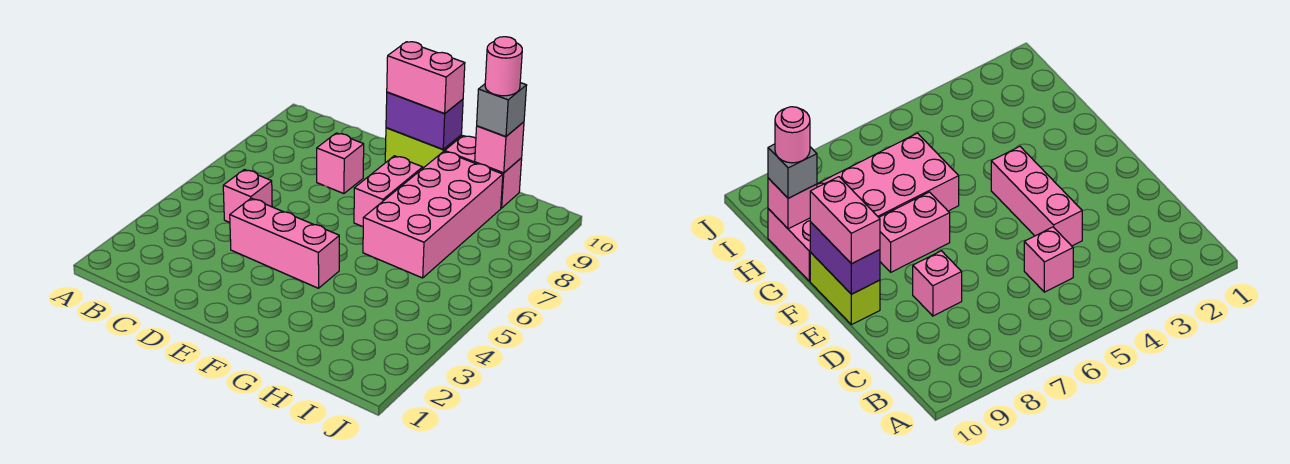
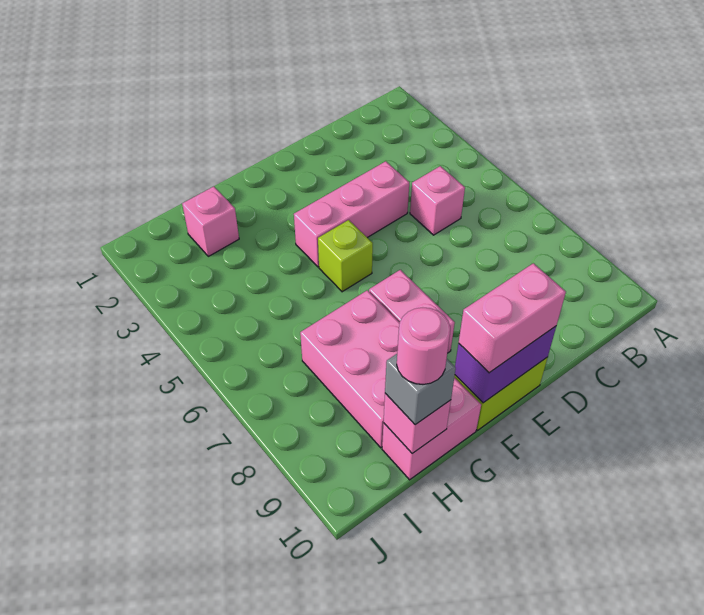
pink brick D8 level 1 -> pink brick H2 level 1
none -> lime brick F5 level 1
pink brick G6:H9 level 1 -> pink brick G7:H9 level 1

